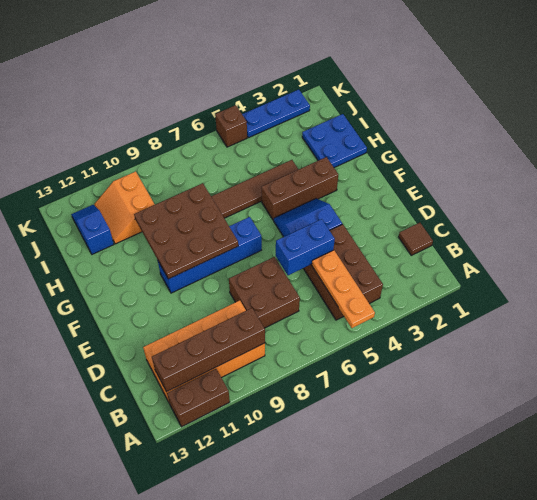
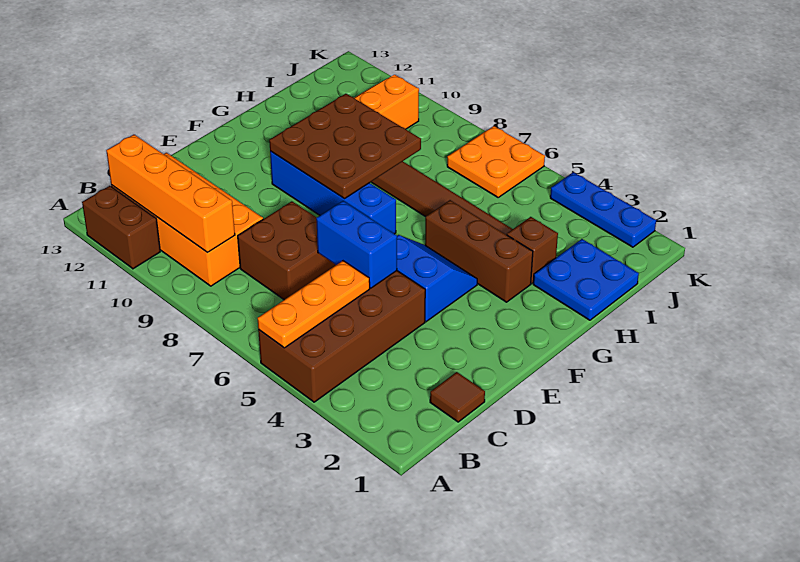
brown brick B4:D5 level 1 -> brown brick A4:D5 level 1
brown brick B9:B12 level 2 -> orange brick B9:B12 level 2
blue slope I12:J12 level 1 top I -> none
none -> orange plate J6:K7 level 1
brown brick K5 level 1 -> brown brick H3 level 1

